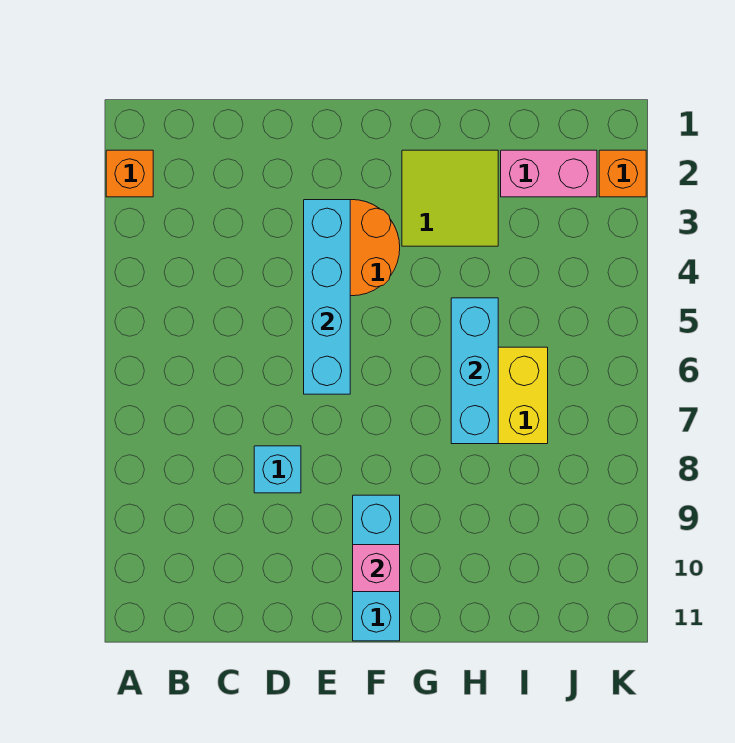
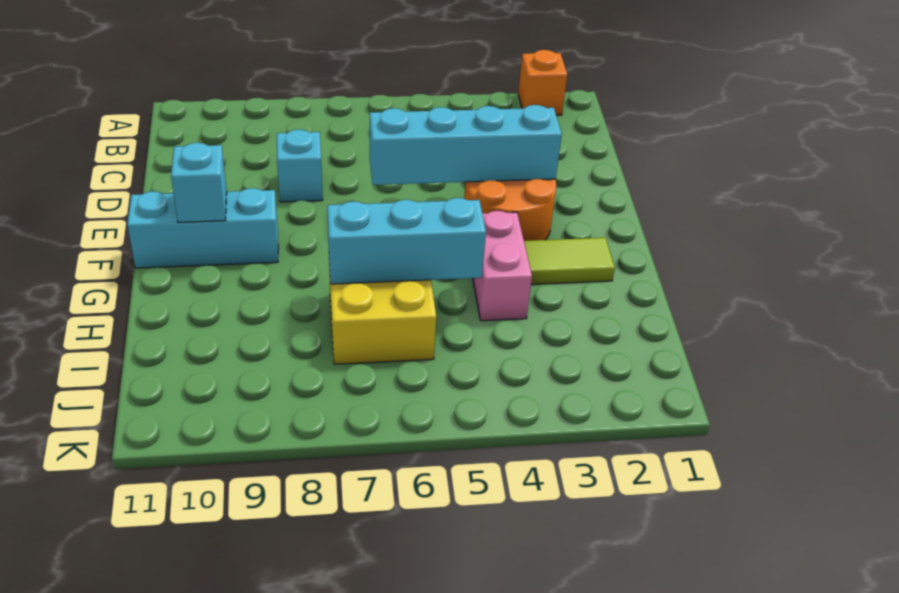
pink brick F10 level 2 -> cyan brick F10 level 2
lime tile G2:H3 level 1 -> lime tile G2:G3 level 1
pink brick I2:J2 level 1 -> pink brick G4:H4 level 1
orange brick K2 level 1 -> none

